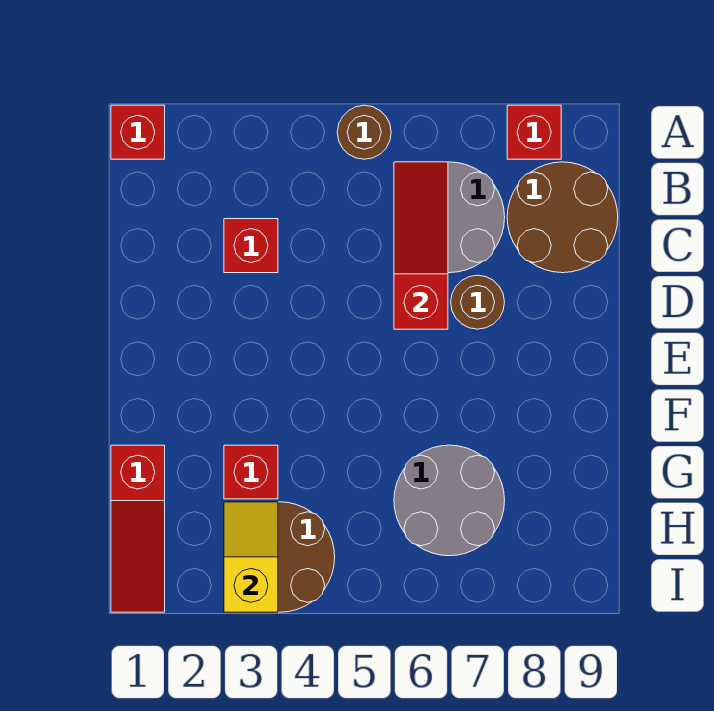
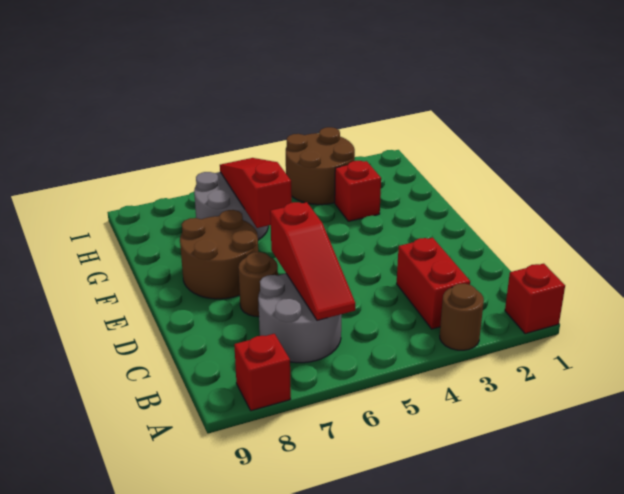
brown round brick A5 level 1 -> brown round brick A3 level 1
brown round brick B8:C9 level 1 -> brown round brick E7:F8 level 1
red brick C3 level 1 -> red brick B3:C3 level 1
red slope G1:I1 level 1 top G -> red slope F6:H6 level 2 top F
yellow slope H3:I3 level 2 top I -> none

